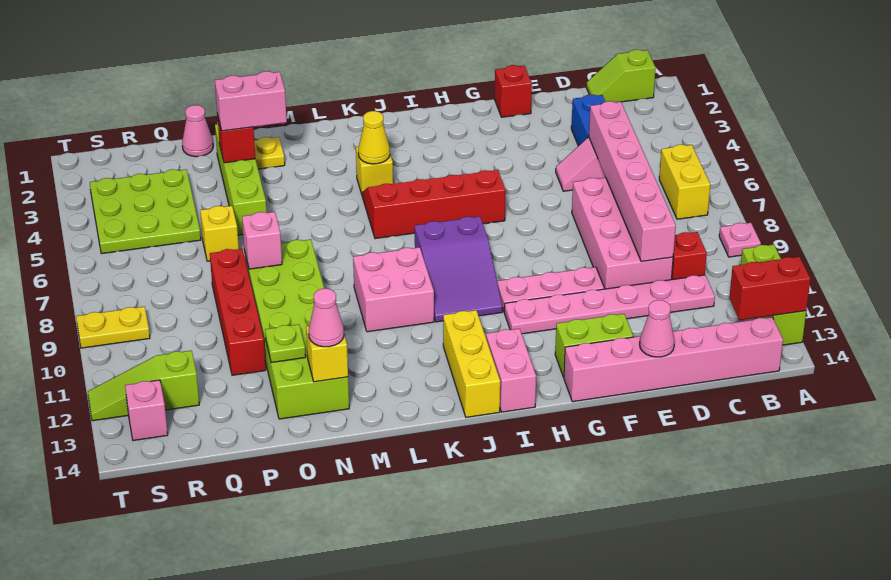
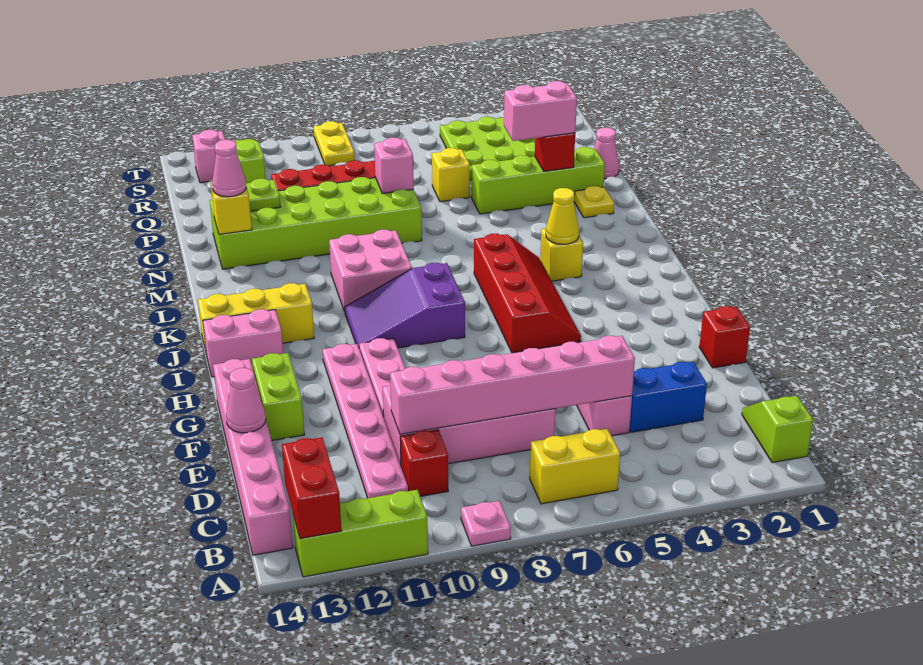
pink brick N3:O3 level 3 -> pink brick O3:O4 level 3

